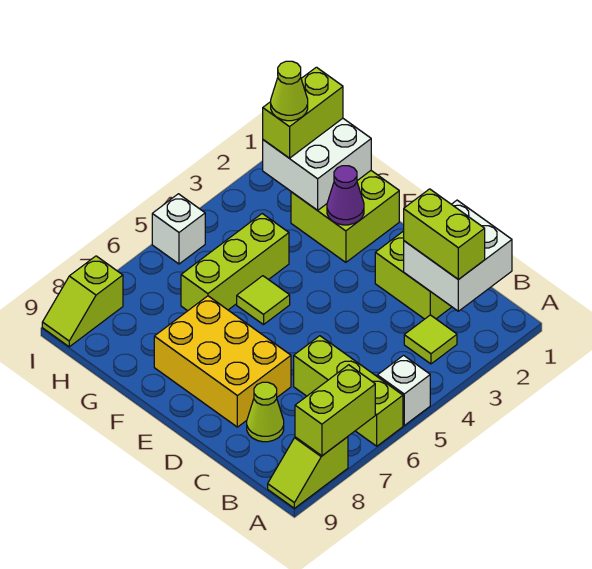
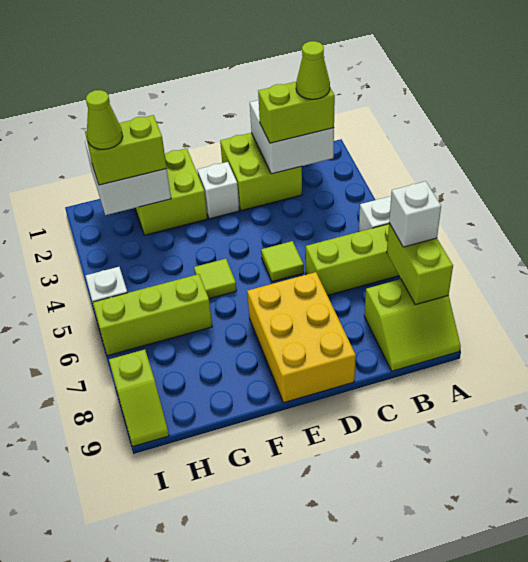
none -> white brick A7 level 3
lime slope A8:A9 level 1 top 8 -> lime slope A8:B9 level 1 top 8
lime tile B3 level 1 -> lime tile D5 level 1
lime cone C8 level 1 -> lime cone B2 level 4
yellow brick D7:F8 level 1 -> yellow brick D7:E9 level 1
none -> white brick E2 level 1
purple cone F2 level 2 -> none
lime brick G4:G6 level 1 -> lime brick G6:I6 level 1
lime brick H1:H2 level 3 -> lime brick G2:H2 level 3

